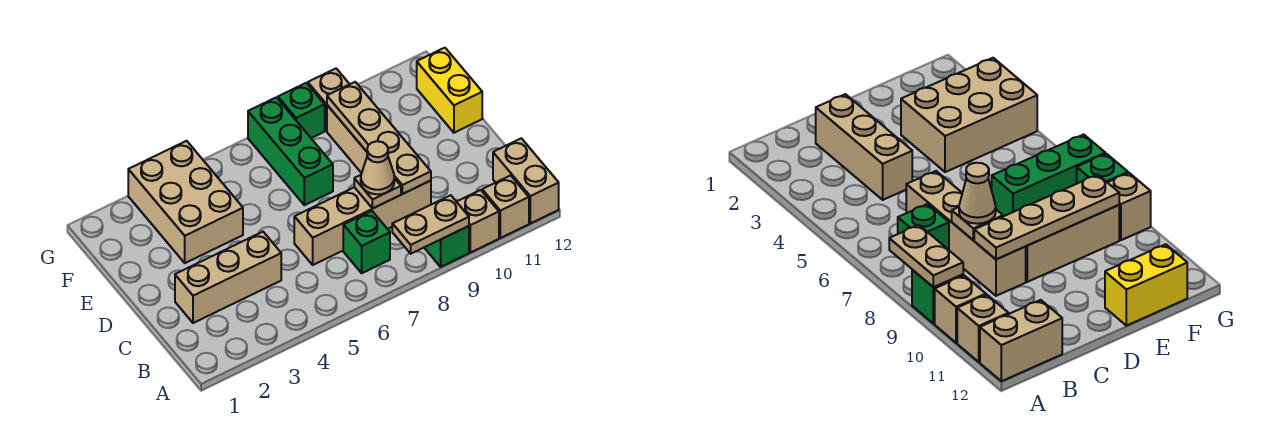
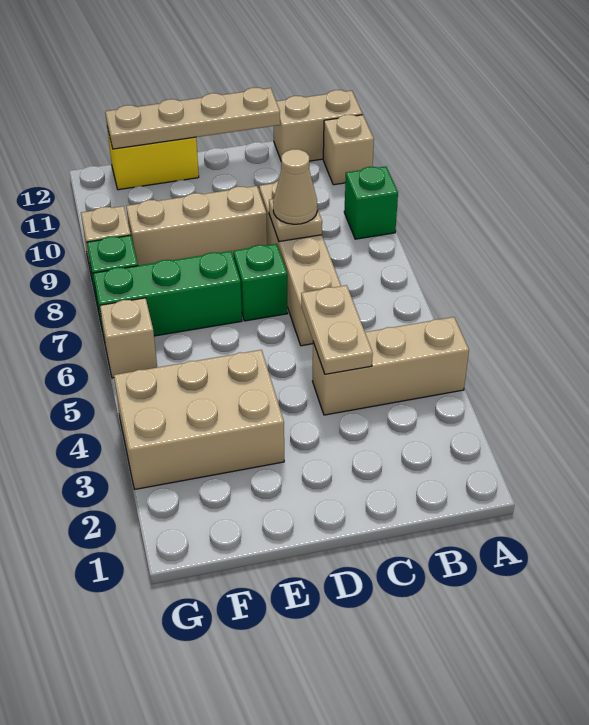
tan plate A8:A9 level 2 -> tan plate C4:C5 level 2
tan brick A10 level 1 -> tan brick G6 level 1
green brick B7 level 1 -> green brick D7 level 1
tan brick C2:C4 level 1 -> tan brick A4:C4 level 1
tan plate C9:F9 level 2 -> tan plate C12:F12 level 2

